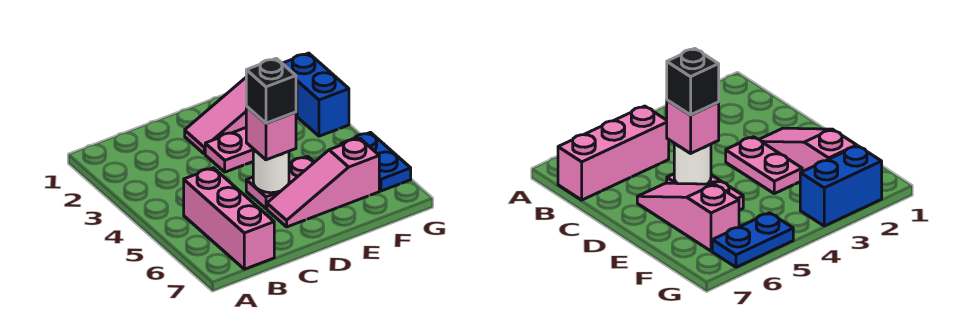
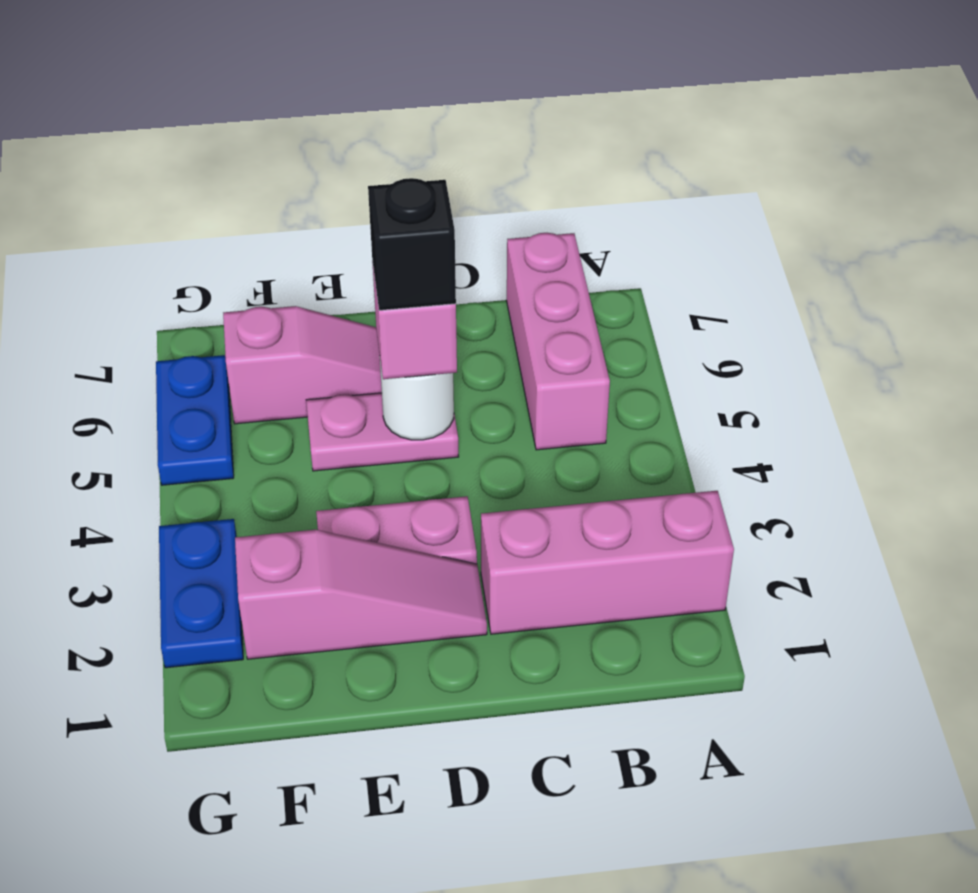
none -> pink brick A2:C2 level 1
blue brick G2:G3 level 1 -> blue plate G2:G3 level 1

